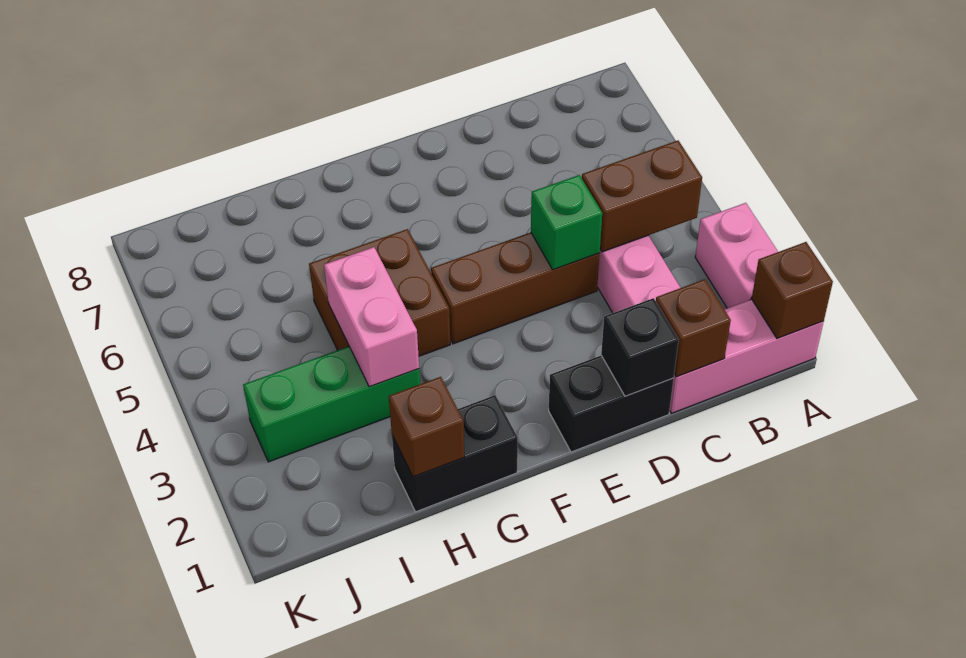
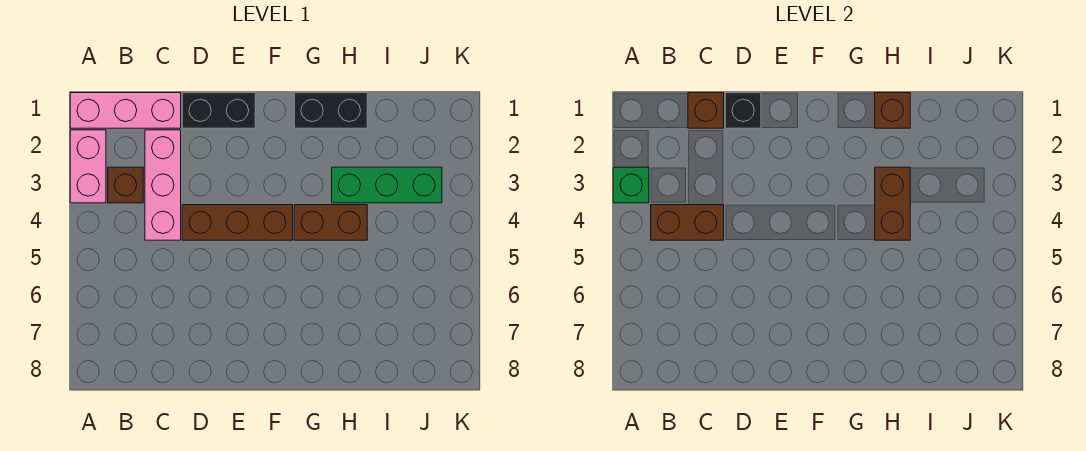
brown brick A1 level 2 -> brown brick B3 level 1
green brick D4 level 2 -> green brick A3 level 2
brown brick G4:H5 level 1 -> brown brick G4:H4 level 1
pink brick H3:H4 level 2 -> brown brick H3:H4 level 2

